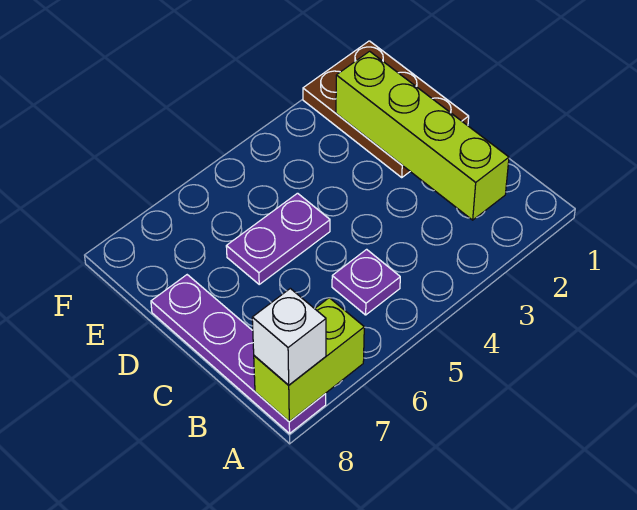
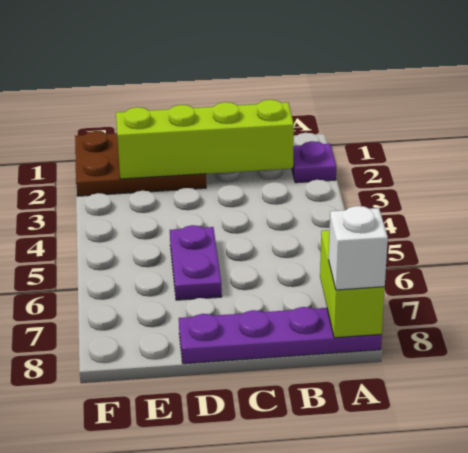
purple plate B5 level 1 -> purple plate A2 level 1

